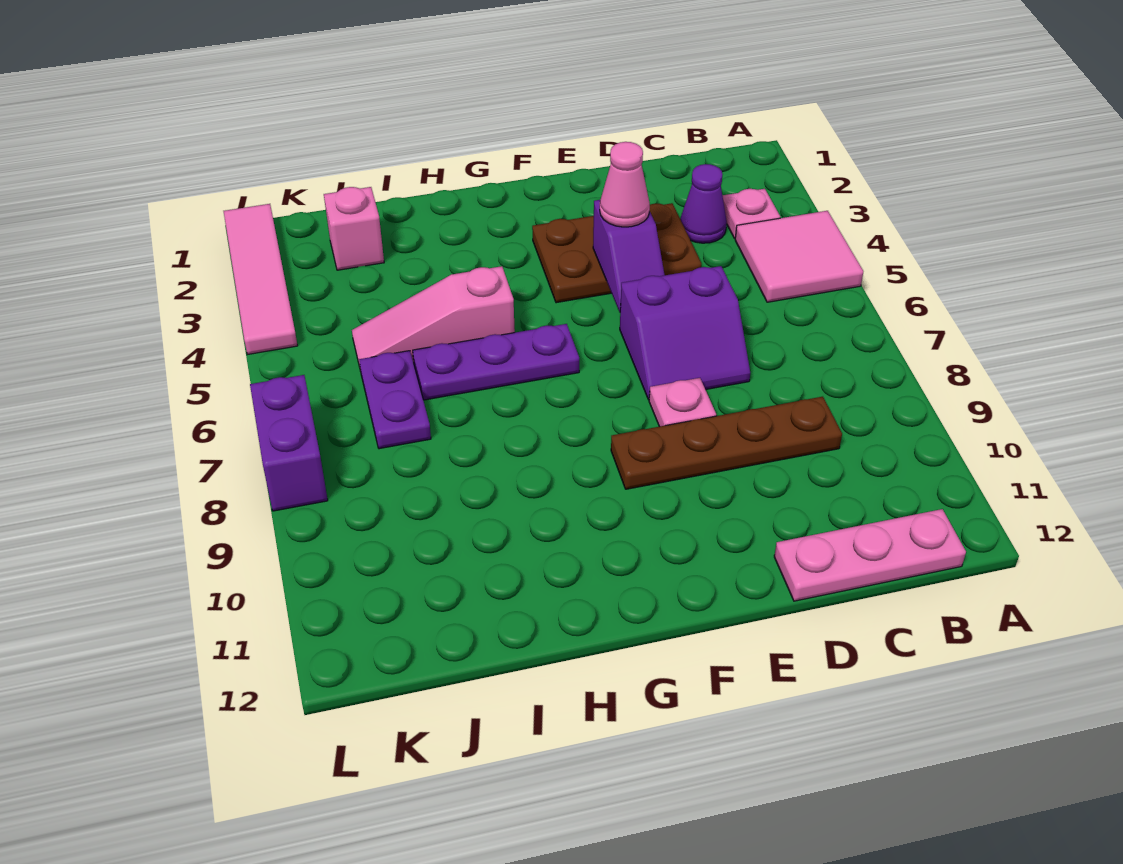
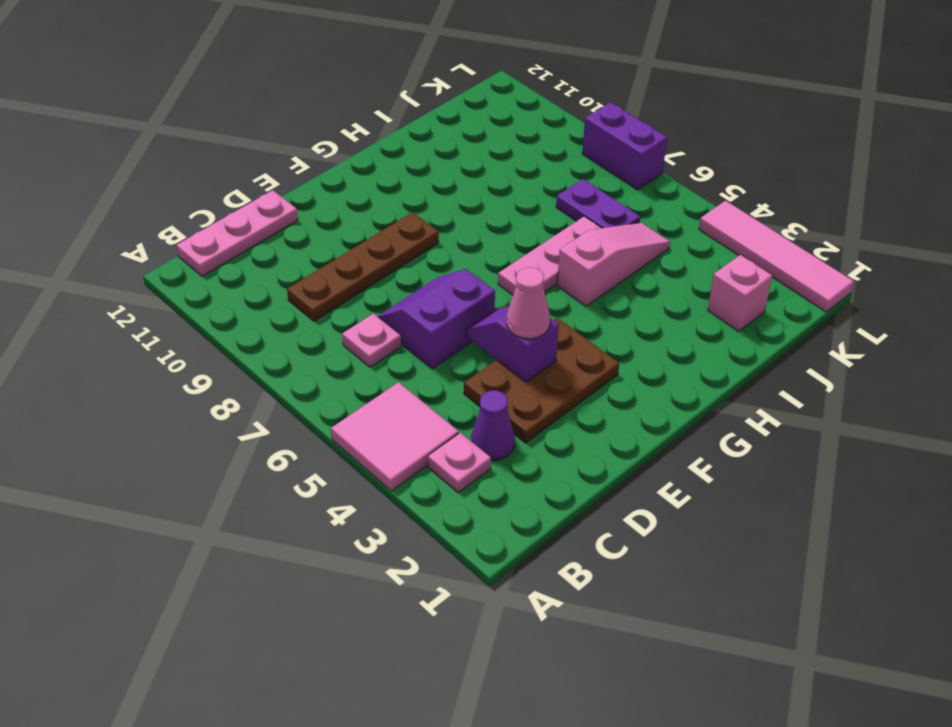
pink plate E8 level 1 -> pink plate C7 level 1
purple plate G6:I6 level 1 -> pink plate G6:I6 level 1

